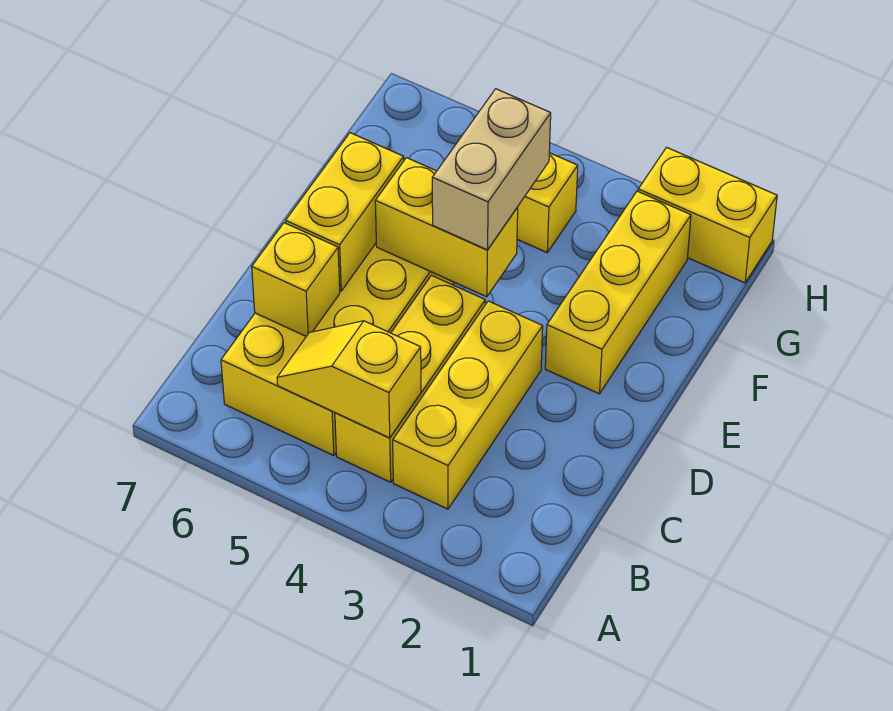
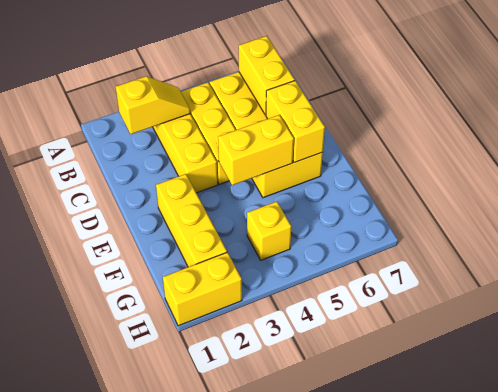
yellow slope B4:B5 level 2 top 4 -> yellow slope B2:B3 level 2 top 2
yellow brick C6 level 2 -> yellow brick B6:C6 level 2
tan brick E4:F4 level 3 -> none

